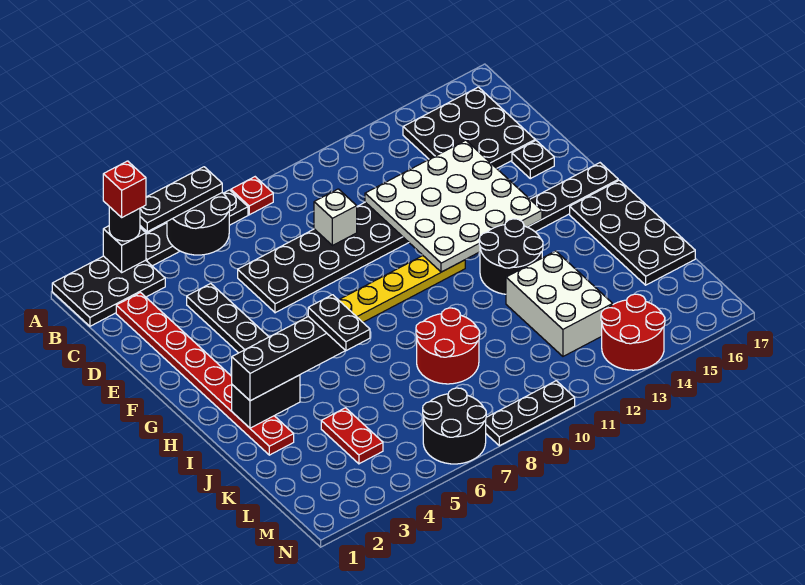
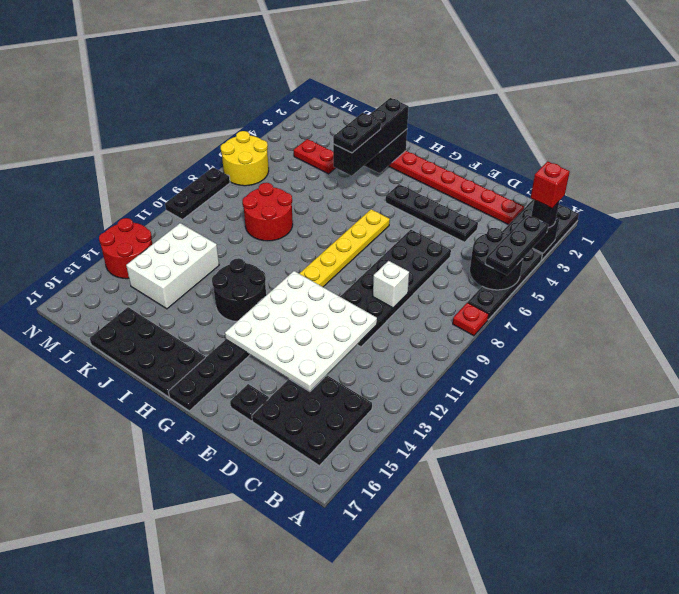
black plate I5:J5 level 4 -> black plate I4:I5 level 4
white brick J12:L13 level 1 -> white brick K12:L14 level 1
black round brick M6:N7 level 1 -> yellow round brick M6:N7 level 1

